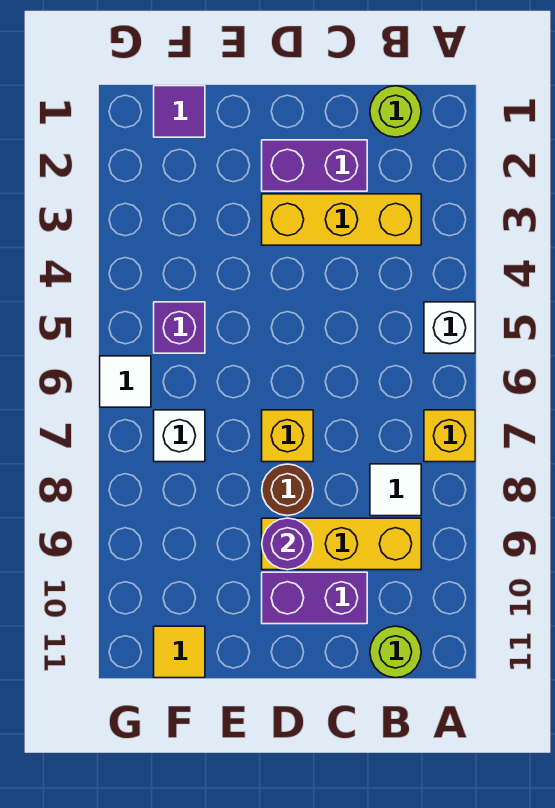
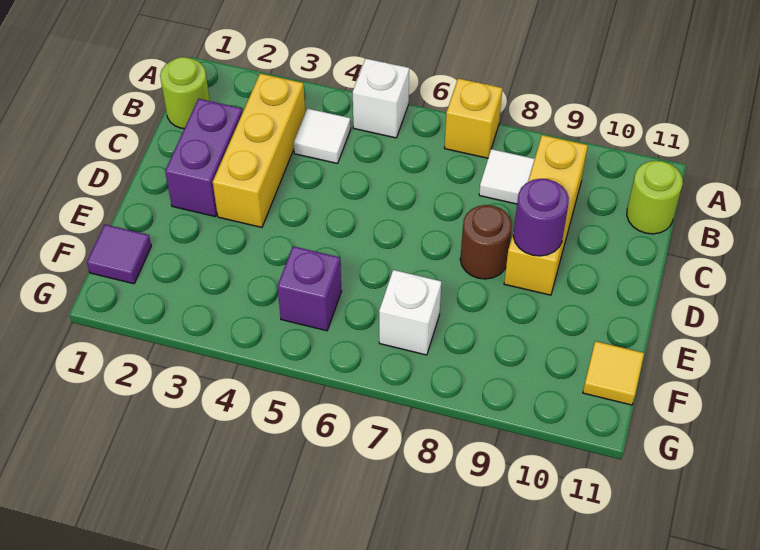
purple brick C10:D10 level 1 -> none
yellow brick D7 level 1 -> none
white tile G6 level 1 -> white tile B4 level 1

